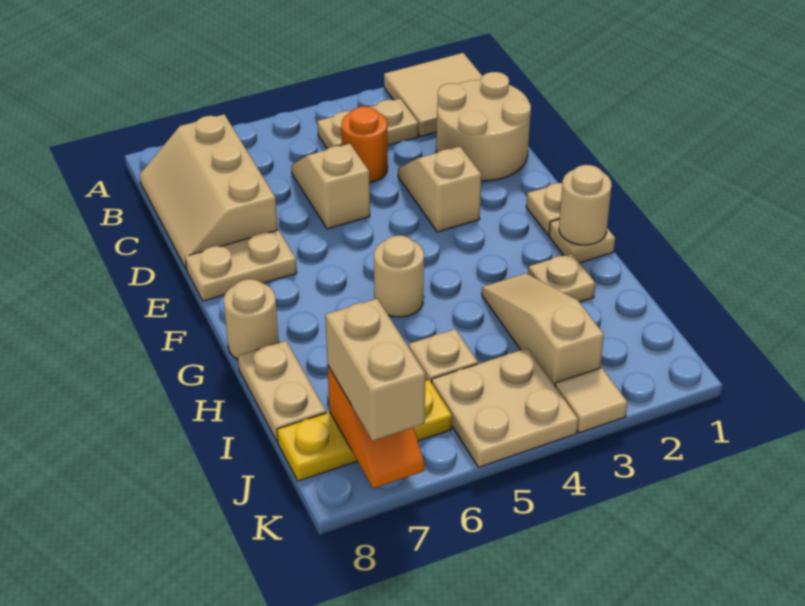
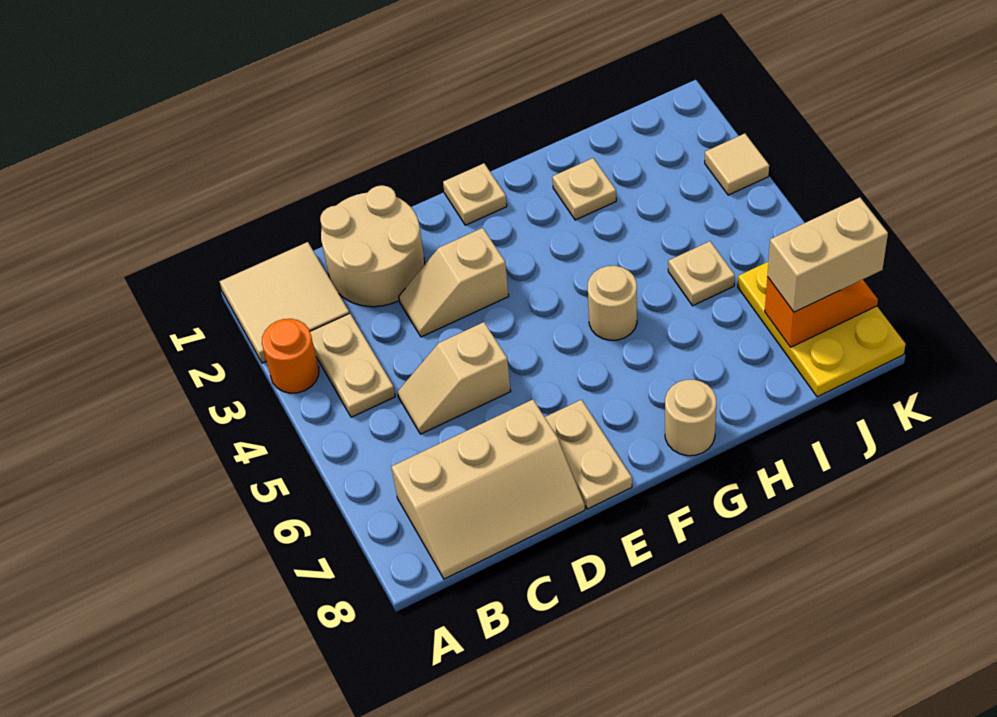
orange round brick C4 level 1 -> orange round brick A3 level 1
tan plate G1 level 1 -> none
tan round brick G1 level 2 -> none
tan slope H3:J3 level 1 top J -> none
tan plate H8:I8 level 1 -> none
tan plate J4:K5 level 1 -> none
yellow plate J6:J8 level 1 -> yellow plate J6:K8 level 1

